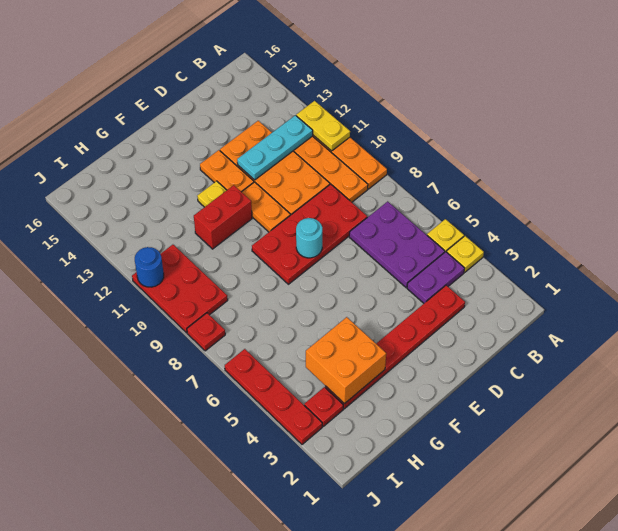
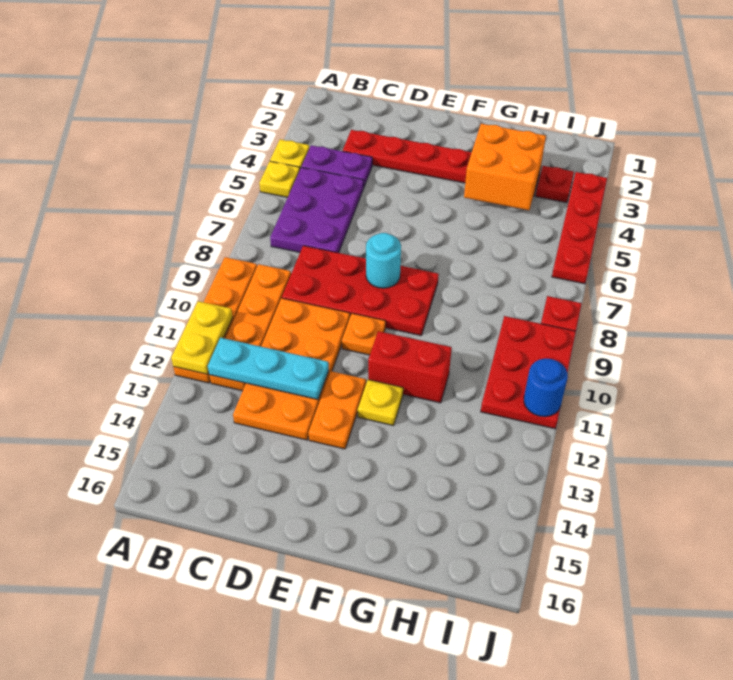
orange plate E10:E11 level 1 -> orange plate E10 level 1

